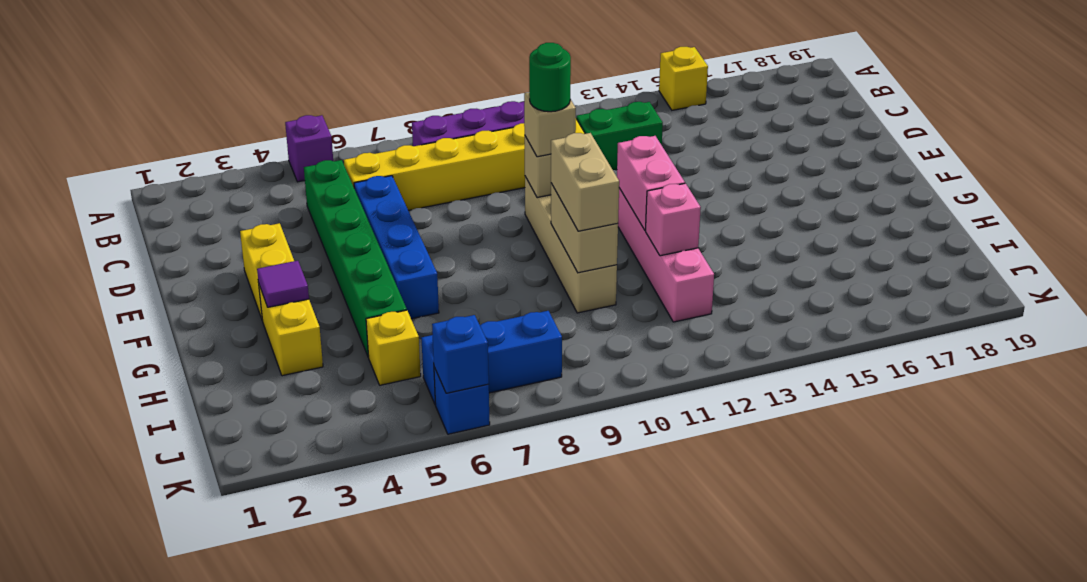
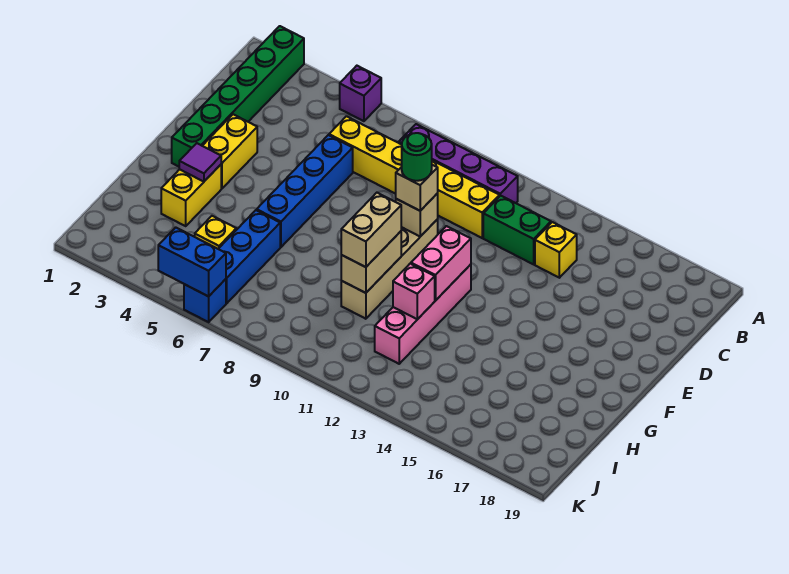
yellow brick A15 level 1 -> yellow brick C14 level 1
green brick C5:H5 level 1 -> green brick A2:F2 level 1
blue brick J6:J8 level 1 -> blue brick H6:J6 level 1
blue brick K6 level 2 -> blue brick K5:K6 level 2

